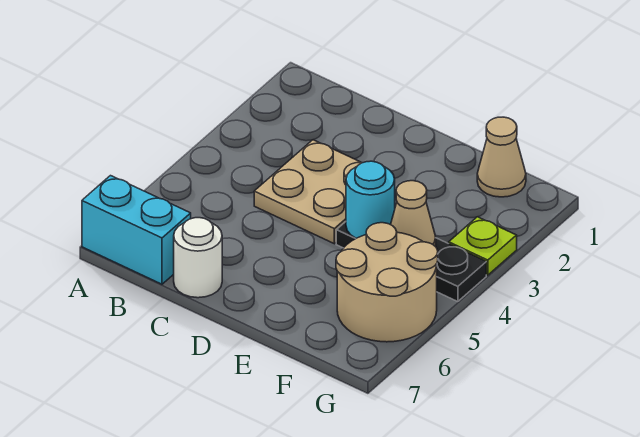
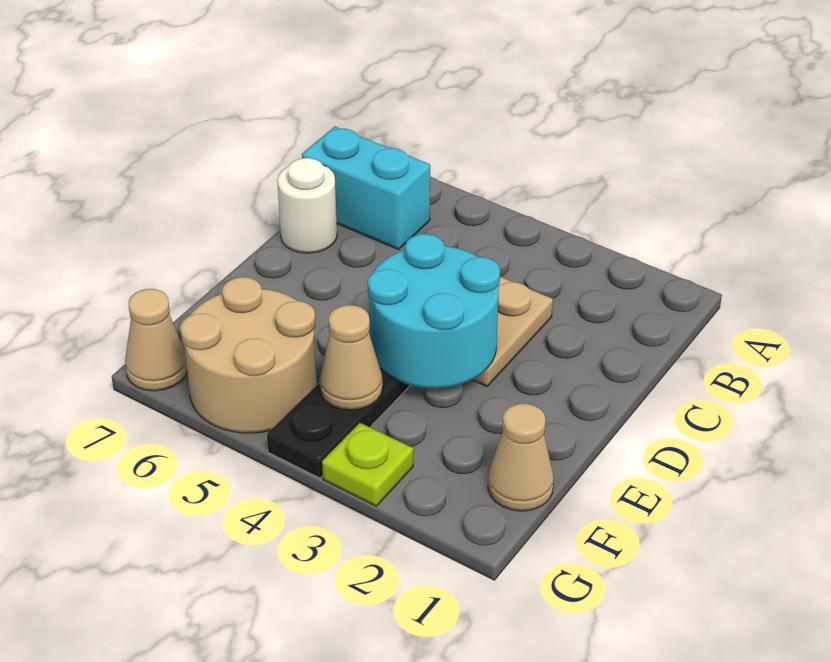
cyan brick A7:B7 level 1 -> cyan brick B6:B7 level 1
cyan round brick E4 level 2 -> cyan round brick D3:E4 level 2
none -> tan cone G7 level 1

